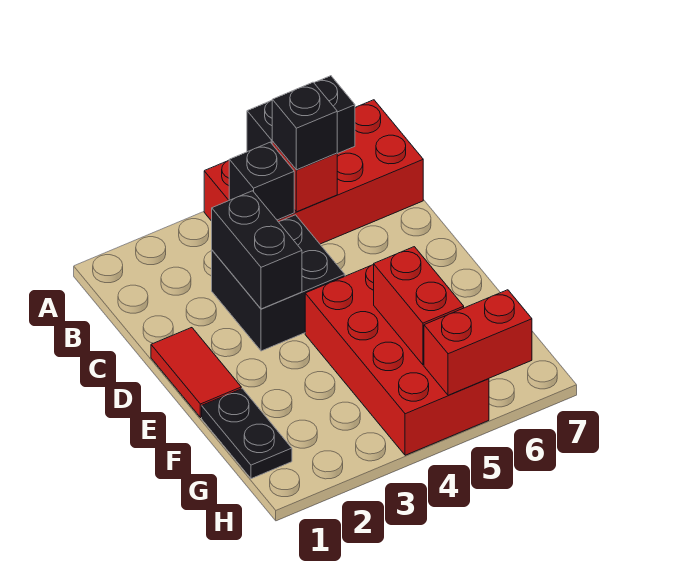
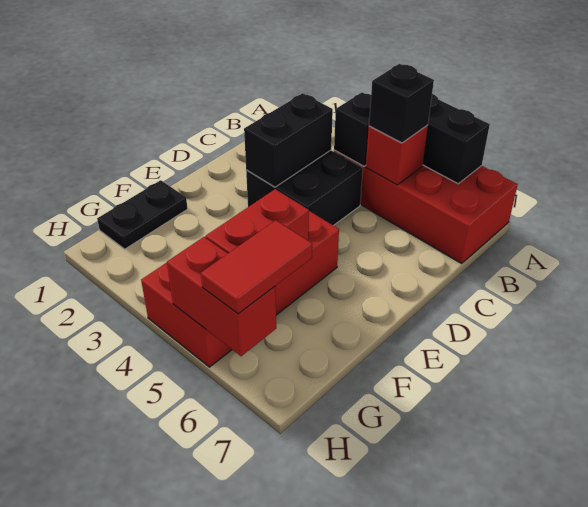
red tile D1:E1 level 1 -> red tile G6:H6 level 3

